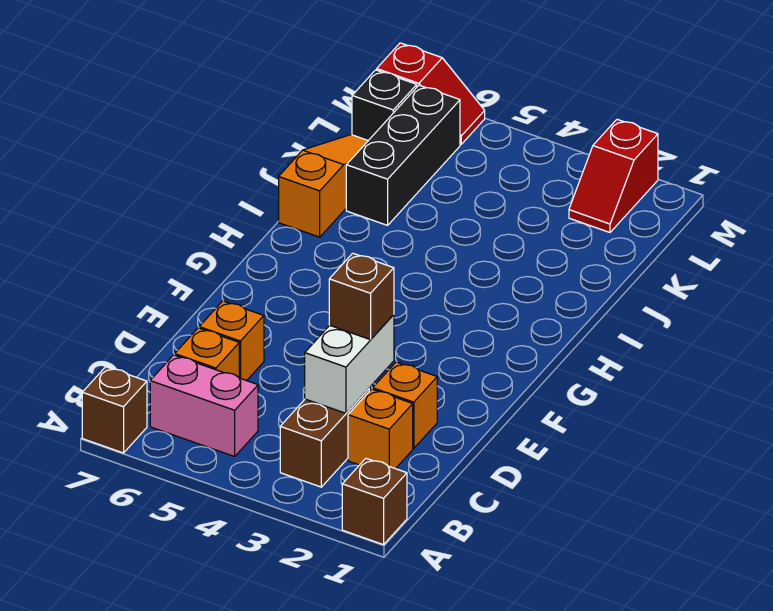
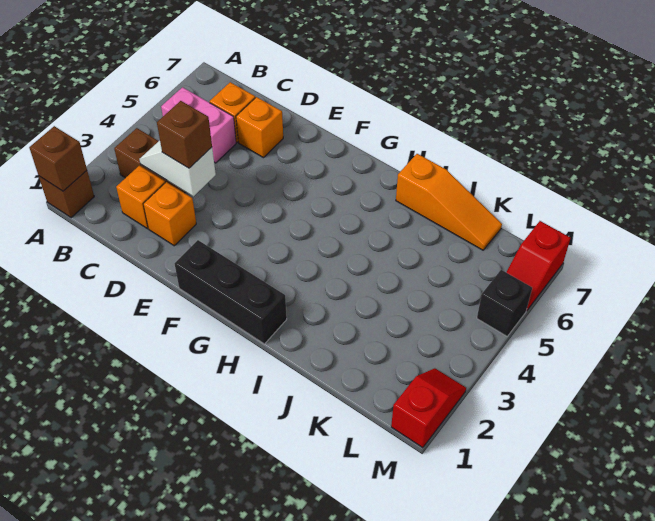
brown brick A7 level 1 -> brown brick A1 level 2
pink brick B5:B6 level 1 -> pink brick B5:C5 level 1
white brick C3:D3 level 2 -> white slope C3:D3 level 2 top D
black brick J6:L6 level 1 -> black brick F1:H1 level 1
red slope L2:M2 level 1 top M -> red slope M1:M2 level 1 top 1
black brick L7 level 1 -> black brick M5 level 1

